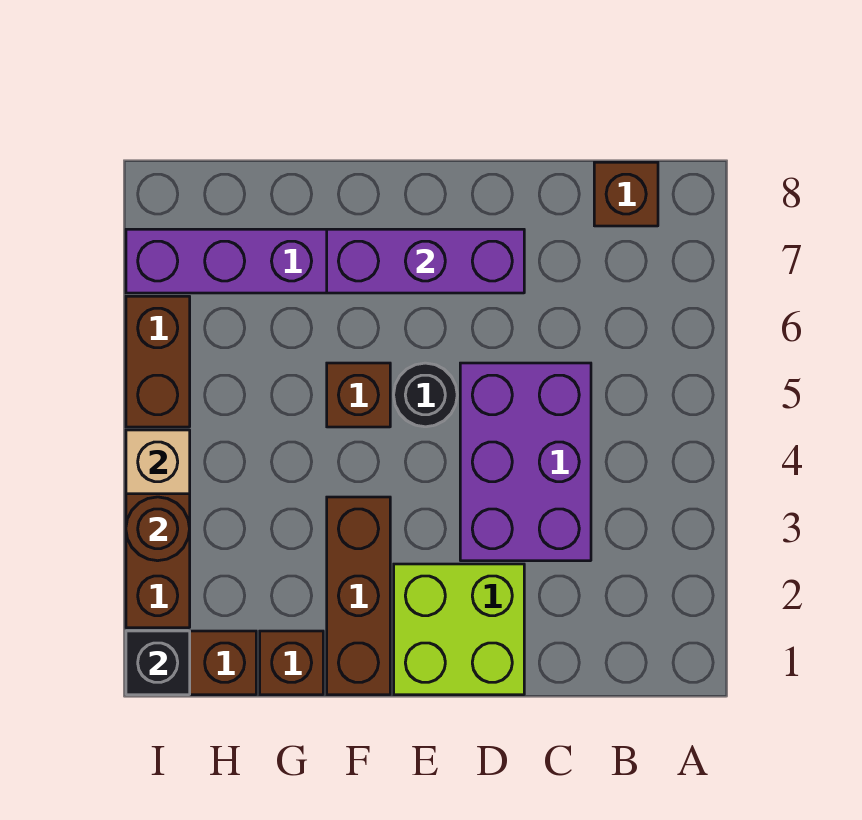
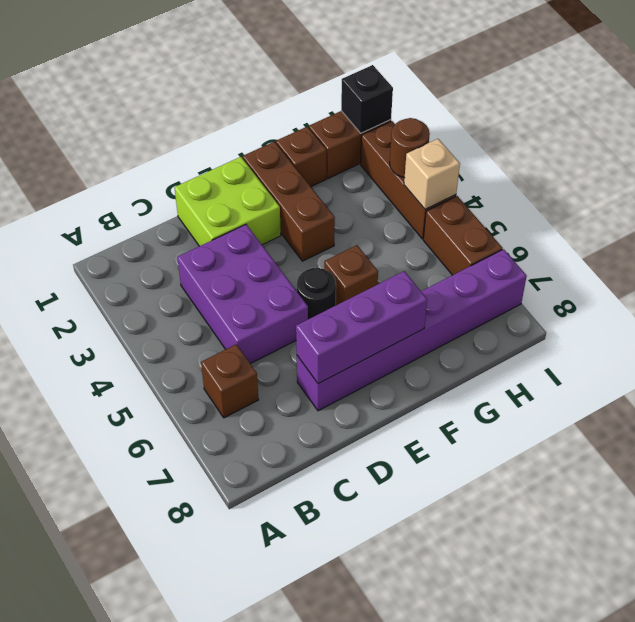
brown brick B8 level 1 -> brown brick B6 level 1

